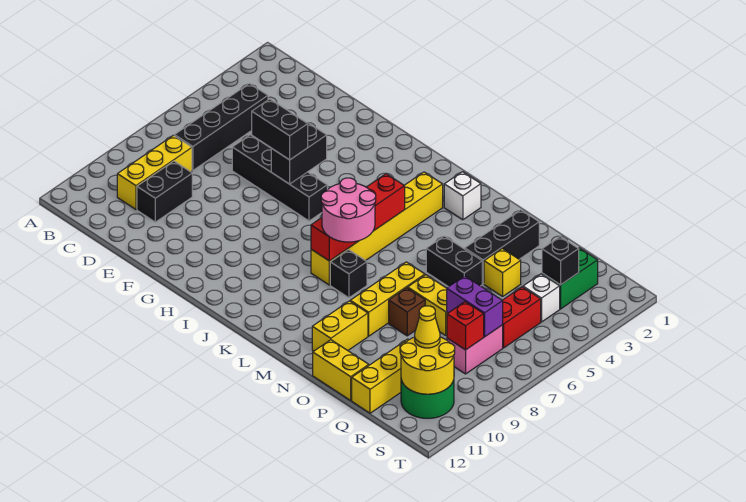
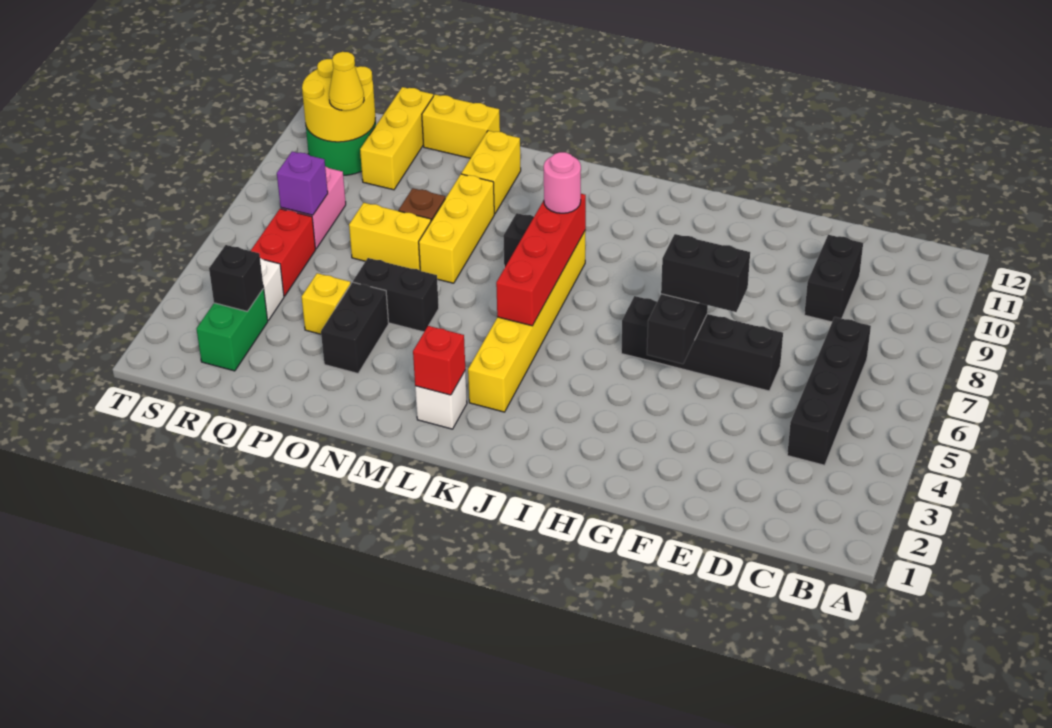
yellow brick C8:C10 level 1 -> none
pink round brick K7:L8 level 3 -> pink round brick K8 level 3
black brick O2:O4 level 1 -> black brick O3:O4 level 1
purple brick Q7:R7 level 2 -> purple brick R7 level 2
red brick R8 level 2 -> red brick L2 level 2

